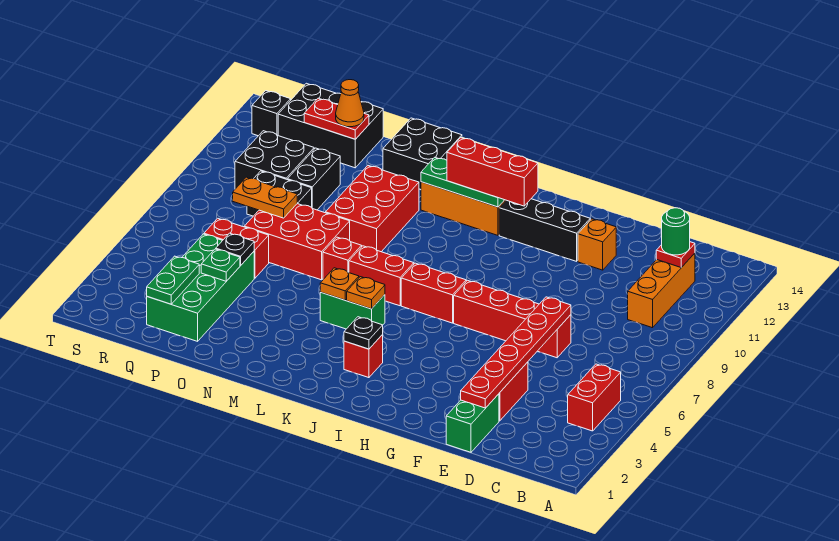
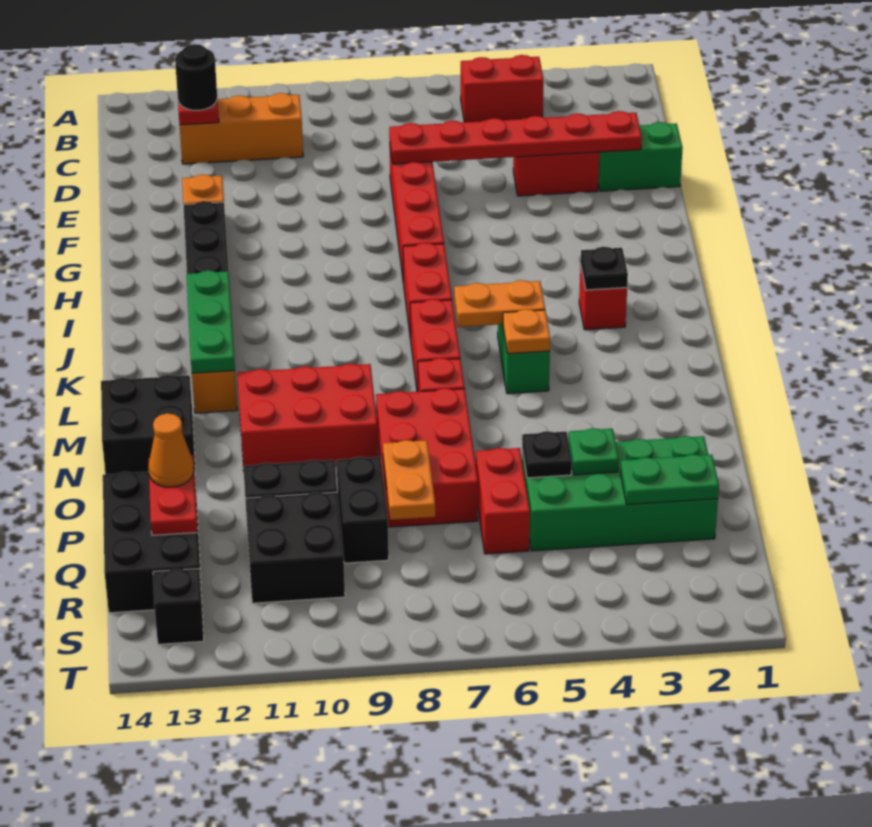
green round brick C12 level 3 -> black round brick C12 level 3
red brick I12:K12 level 3 -> none
orange plate K5 level 2 -> orange plate K5:K6 level 2

